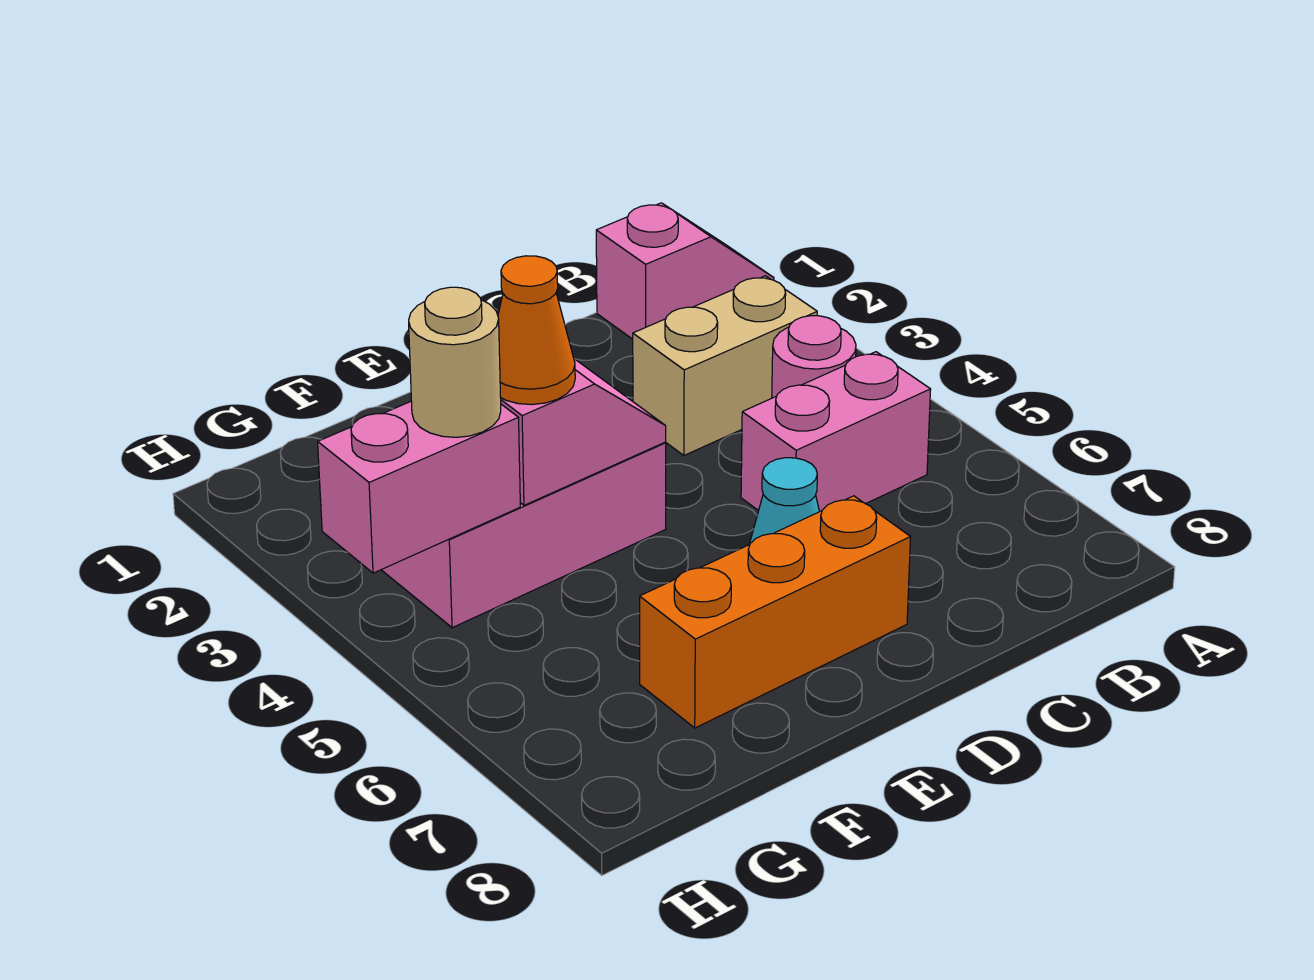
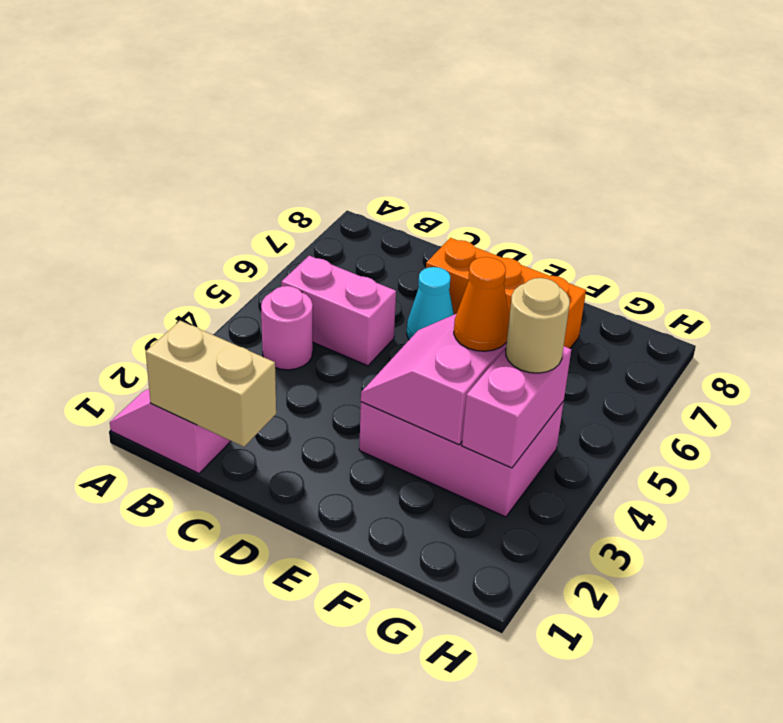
tan brick B3:C3 level 1 -> tan brick B1:C1 level 2
pink brick G4:H4 level 2 -> pink brick G3:G4 level 2

